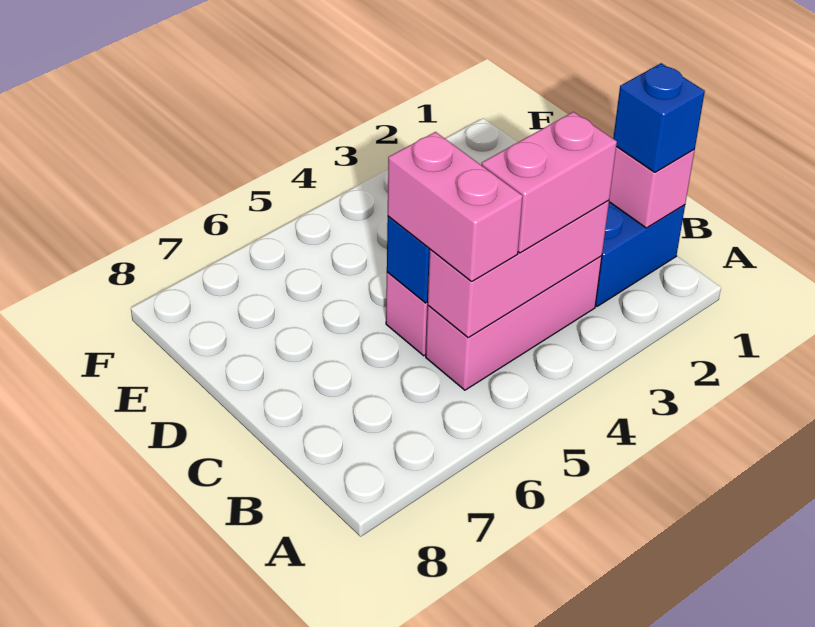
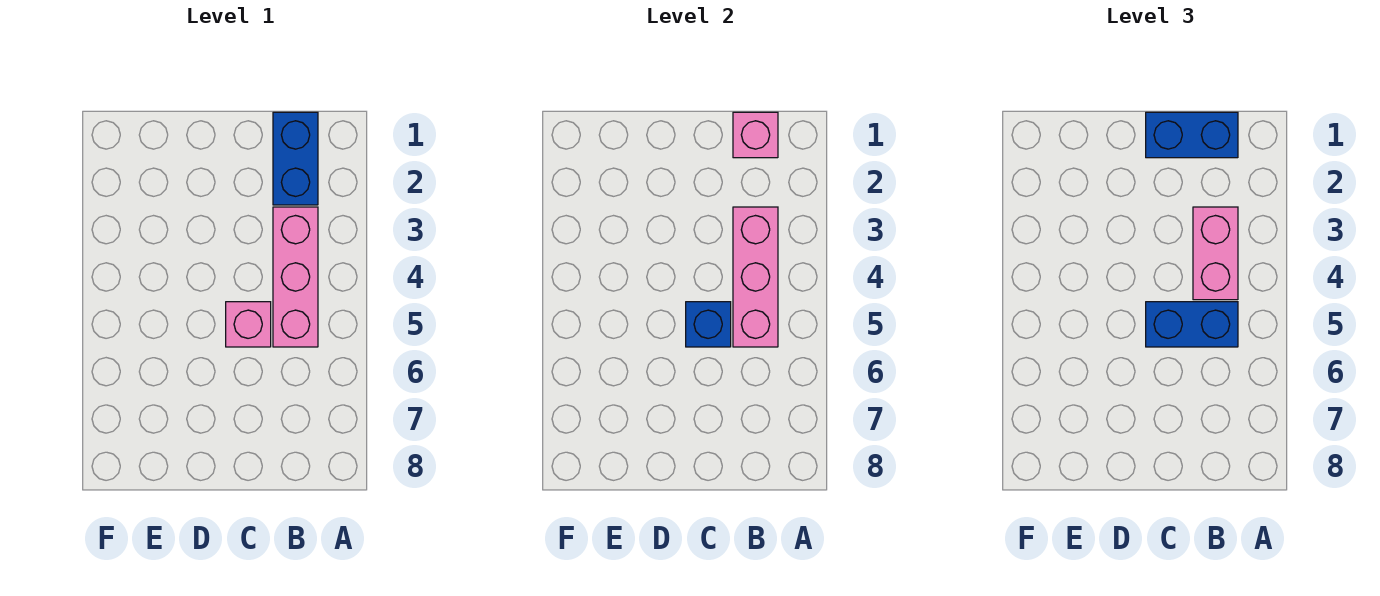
blue brick B1 level 3 -> blue brick B1:C1 level 3
pink brick B5:C5 level 3 -> blue brick B5:C5 level 3

